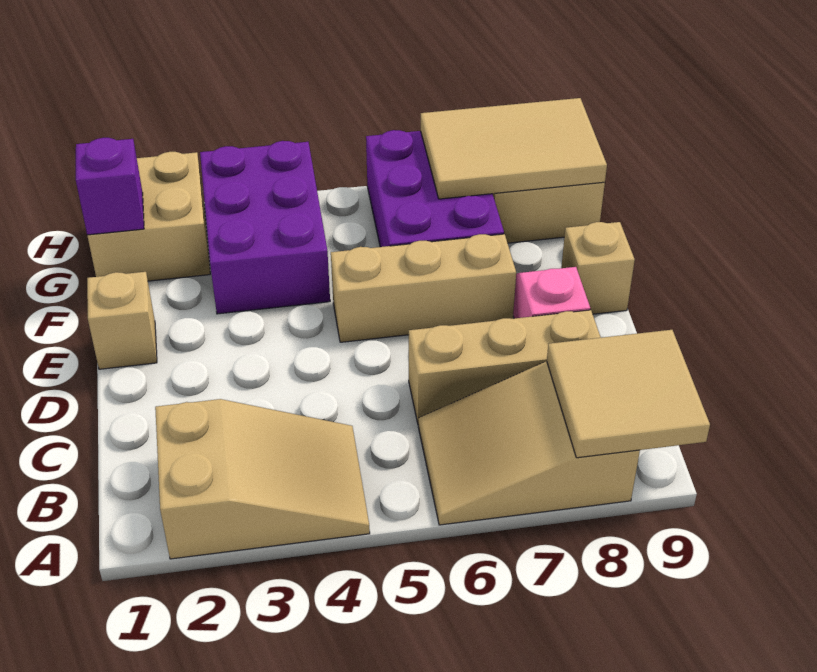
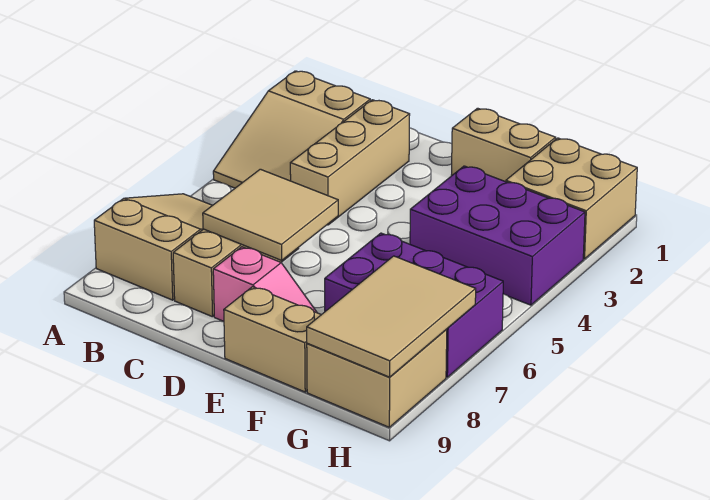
tan tile A8:B9 level 2 -> tan tile C6:D7 level 2
tan brick E1 level 1 -> tan brick E1:F1 level 1
tan brick E5:E7 level 1 -> tan brick C2:C4 level 1
tan brick E9 level 1 -> tan brick E9:F9 level 1
purple brick G1 level 2 -> none

